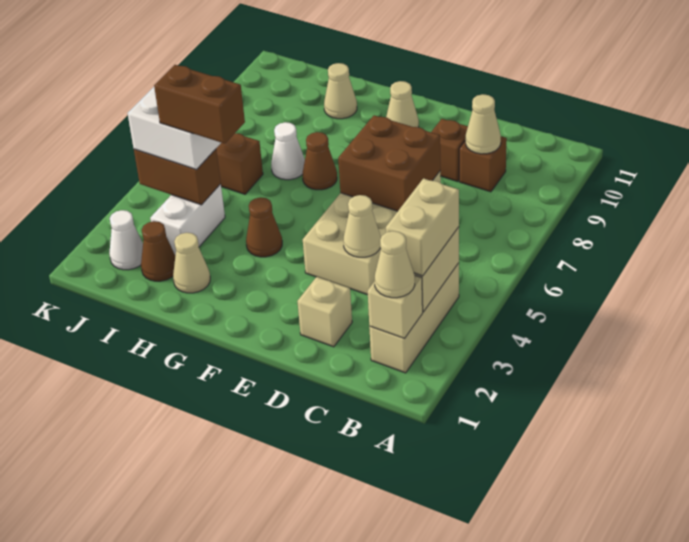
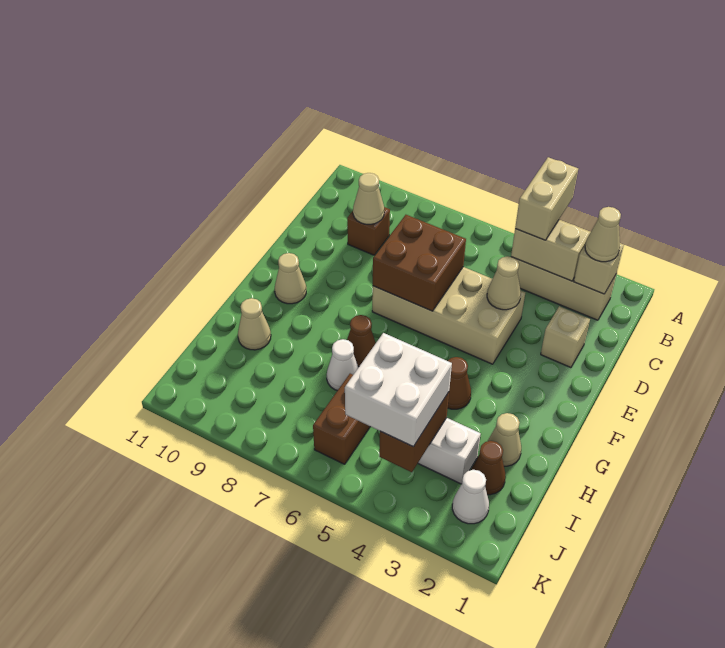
tan brick B3:B4 level 3 -> tan brick A4:B4 level 3
brown brick D9 level 1 -> none
brown brick H4:I4 level 4 -> none

